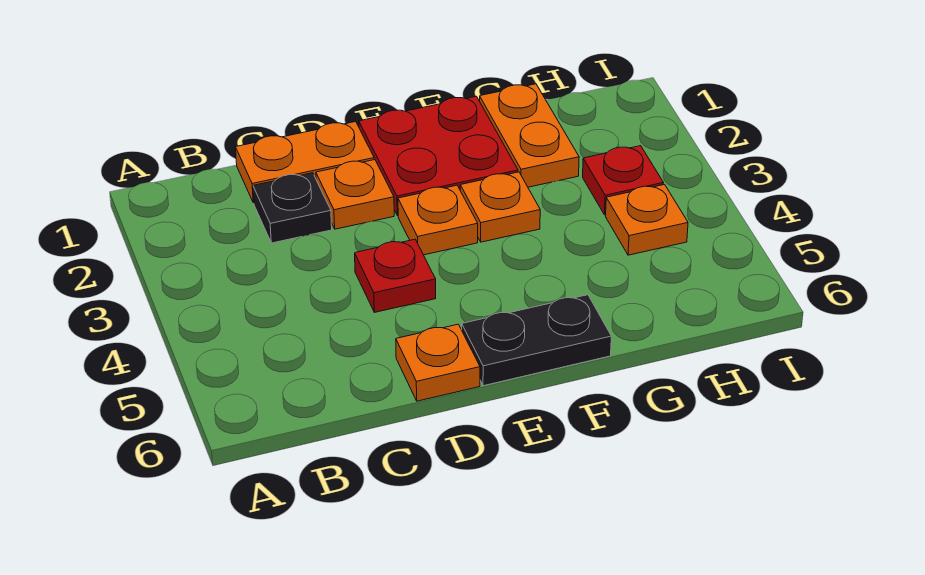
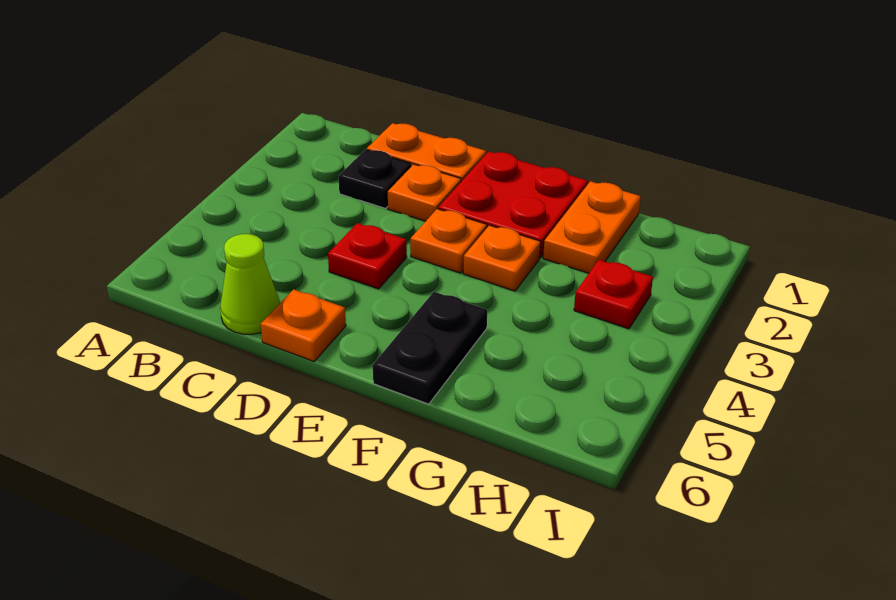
none -> lime cone C6 level 1
black plate E6:F6 level 1 -> black plate F5:F6 level 1
orange plate H4 level 1 -> none

